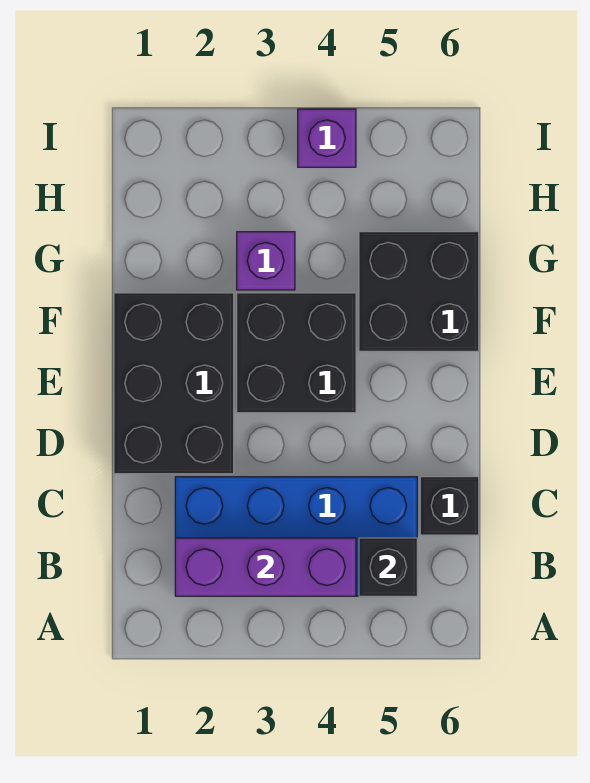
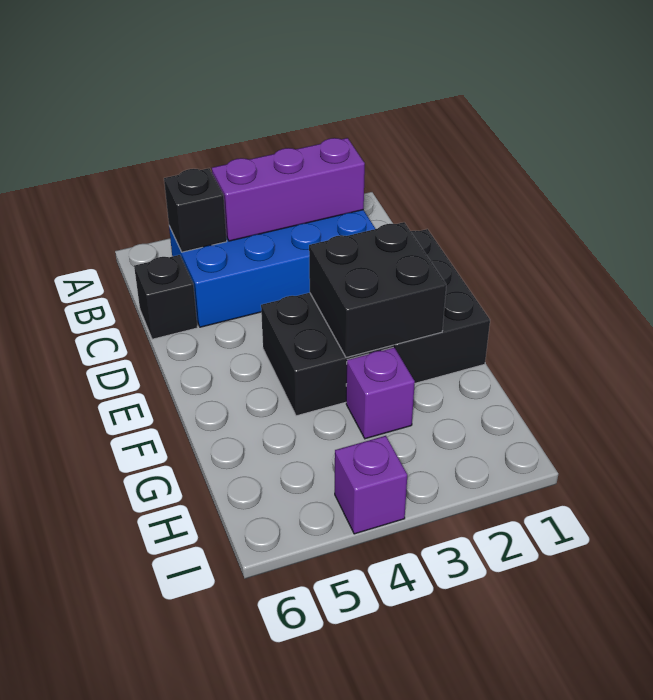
black brick F5:G6 level 1 -> black brick E2:F3 level 2

